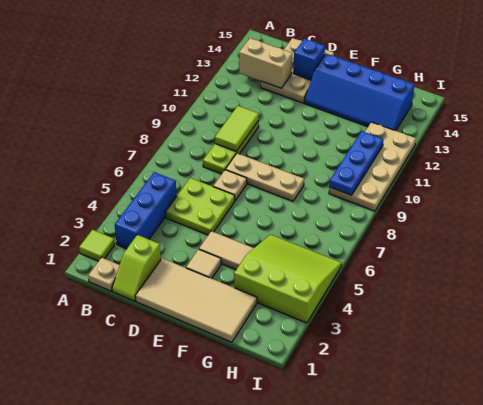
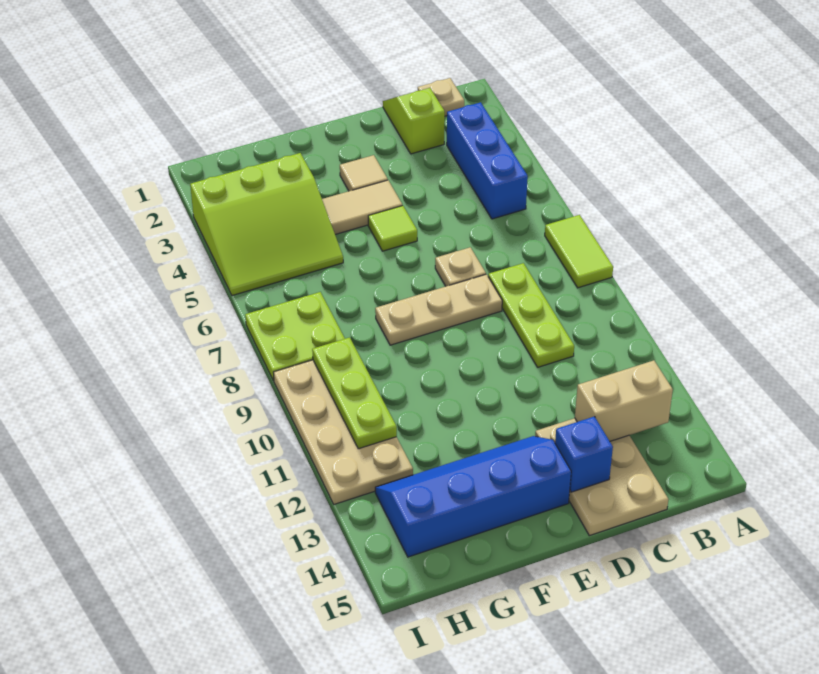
lime tile A2 level 1 -> lime tile E5 level 1
lime plate C5:D6 level 1 -> lime plate H7:I8 level 1
lime tile C9:C10 level 2 -> lime tile A7:A8 level 1
tan tile D1:G2 level 1 -> none
blue plate H9:H11 level 2 -> lime plate H9:H11 level 2

